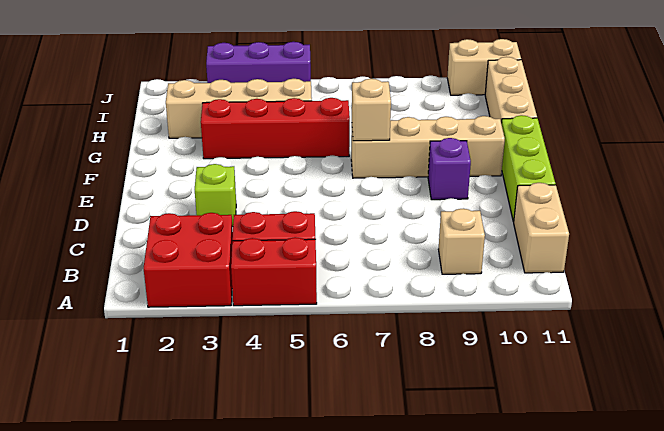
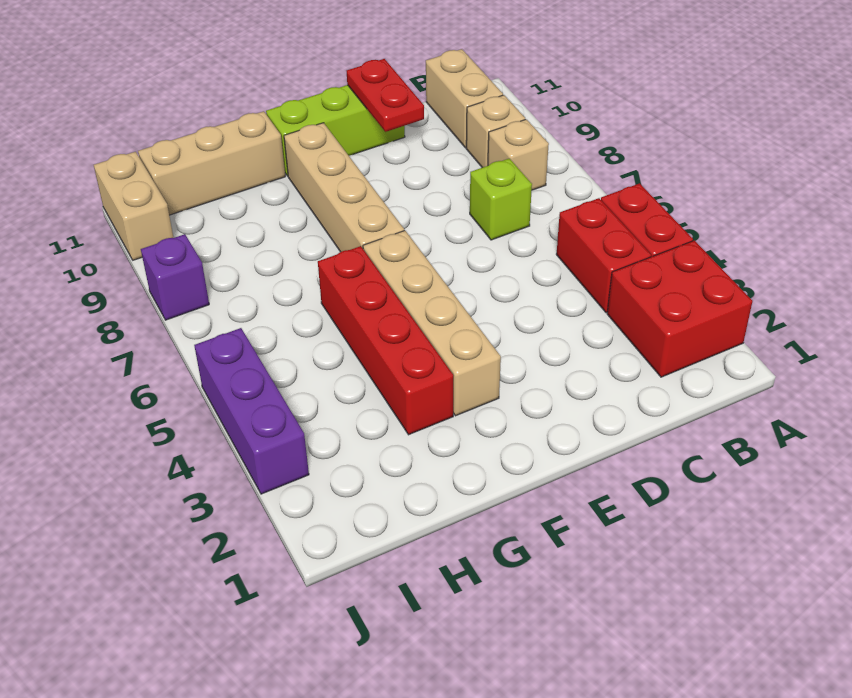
tan brick B11:C11 level 1 -> tan brick B10:B11 level 1
lime brick D3 level 1 -> lime brick C7 level 1
none -> red plate D10:D11 level 2
purple brick E9 level 1 -> purple brick J8 level 1
tan brick F7 level 2 -> tan brick B8 level 1
tan brick H2:H5 level 1 -> tan brick F3:F6 level 1

